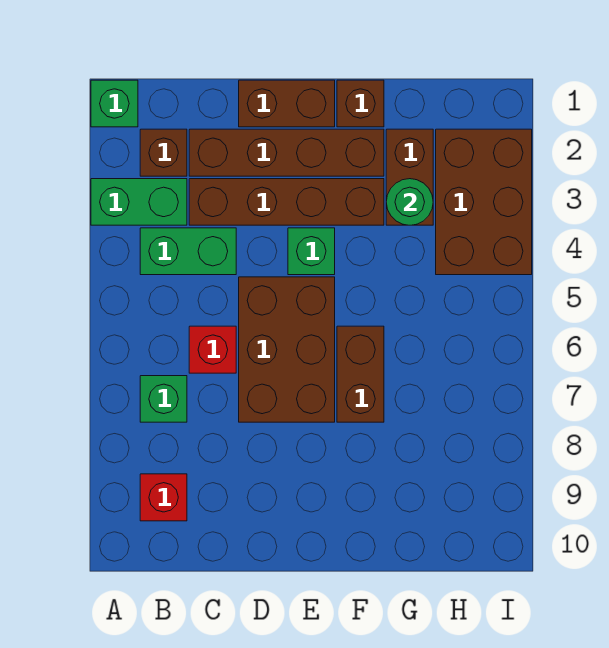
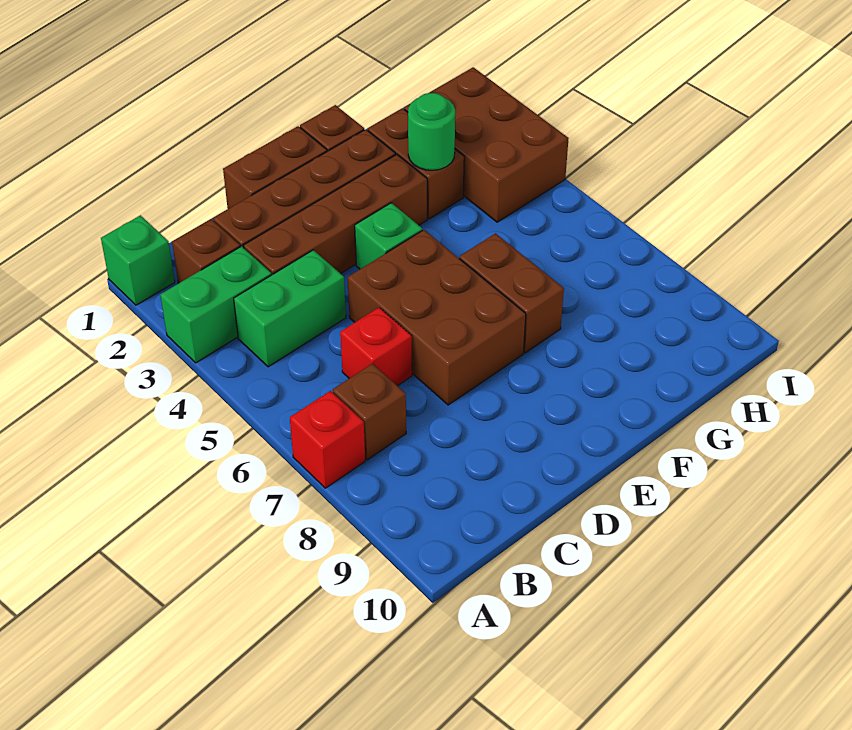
green brick B7 level 1 -> brown brick B7 level 1
red brick B9 level 1 -> red brick A7 level 1

